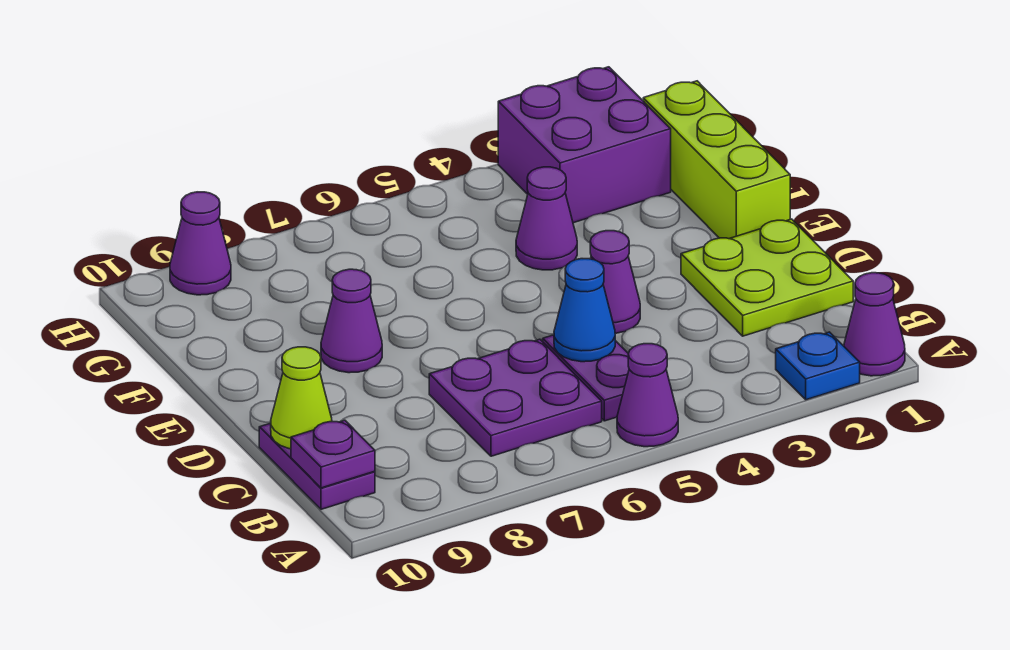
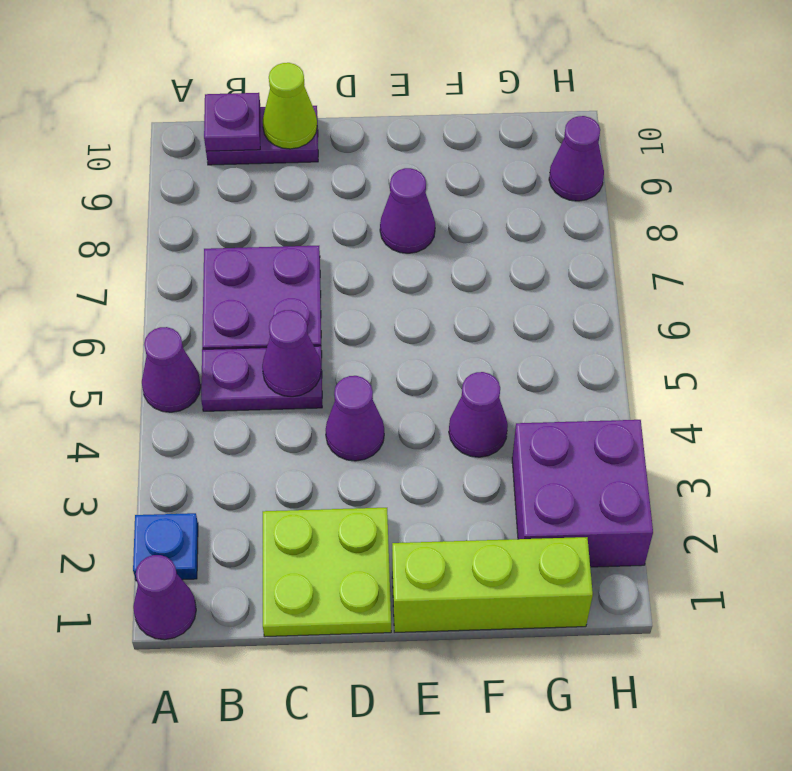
blue cone C5 level 2 -> purple cone C5 level 2

